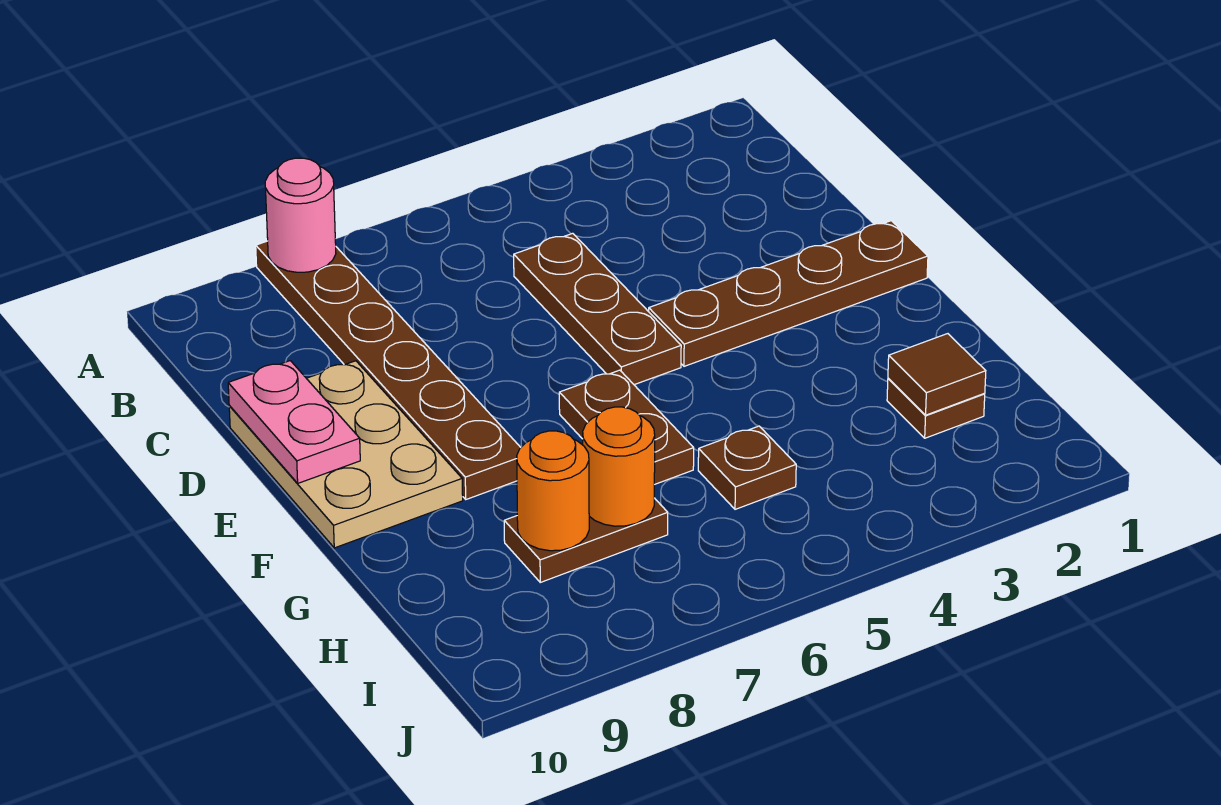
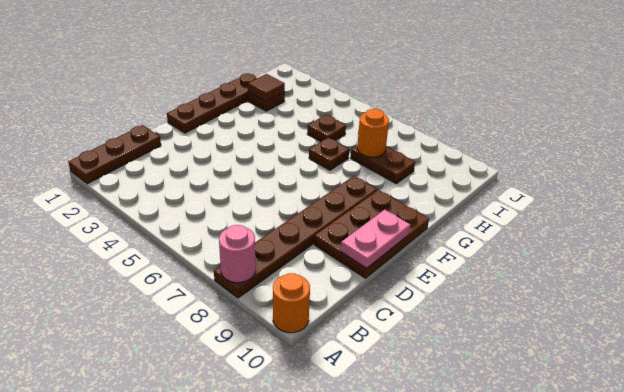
brown plate C5:E5 level 1 -> brown plate A1:C1 level 1
tan plate D9:F10 level 1 -> brown plate D9:F10 level 1
brown plate E1:E4 level 1 -> brown plate E1:H1 level 1
brown plate F6:G6 level 1 -> brown plate G6 level 1
orange round brick H8 level 2 -> orange round brick A10 level 1

